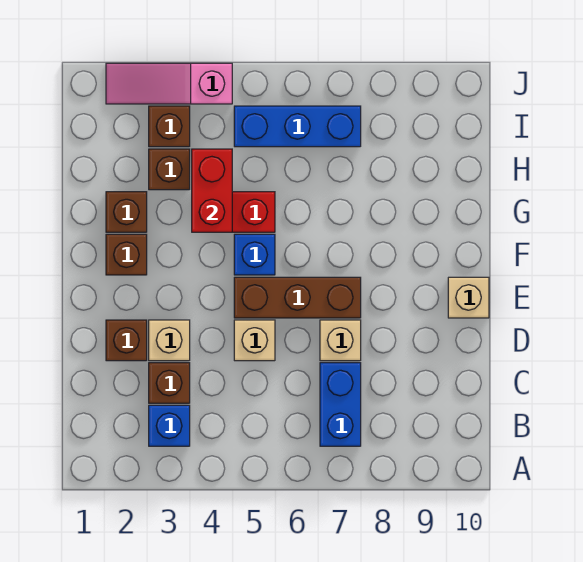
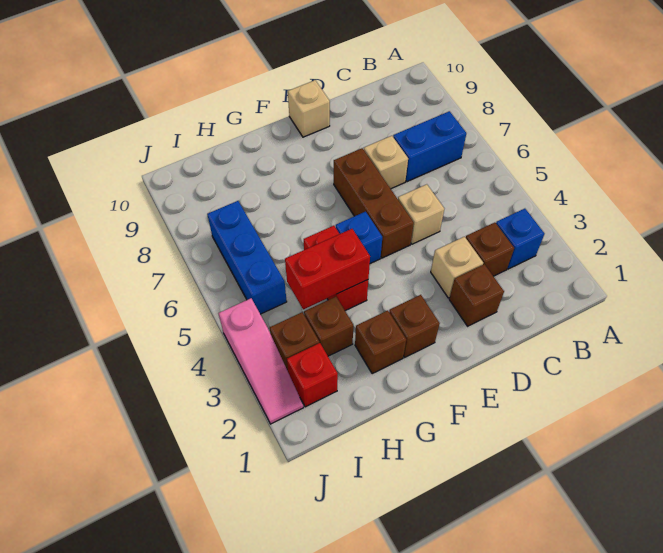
none -> red brick I2 level 1

